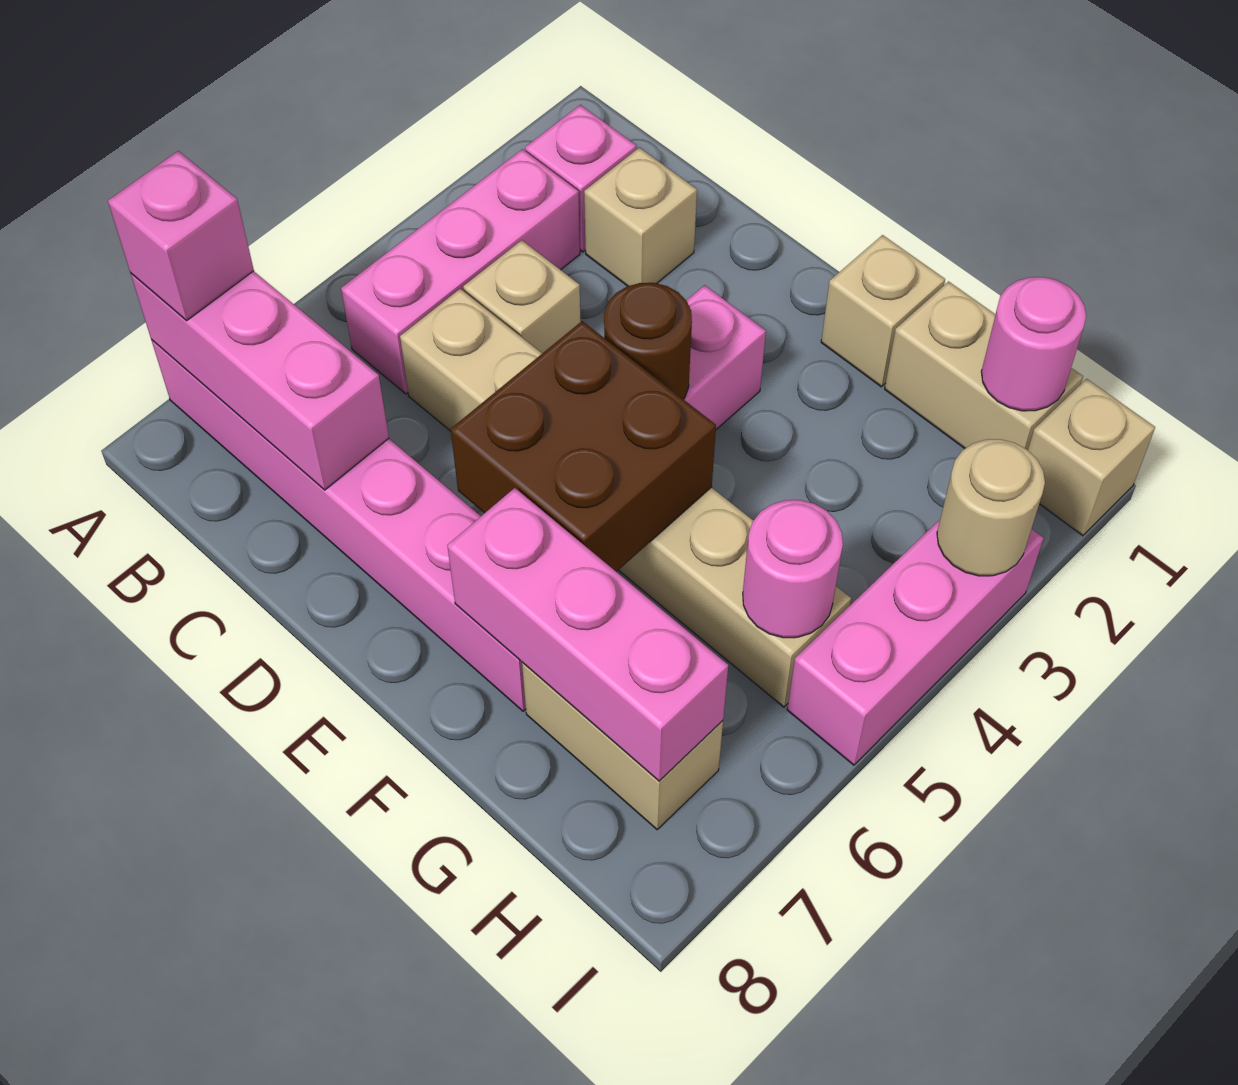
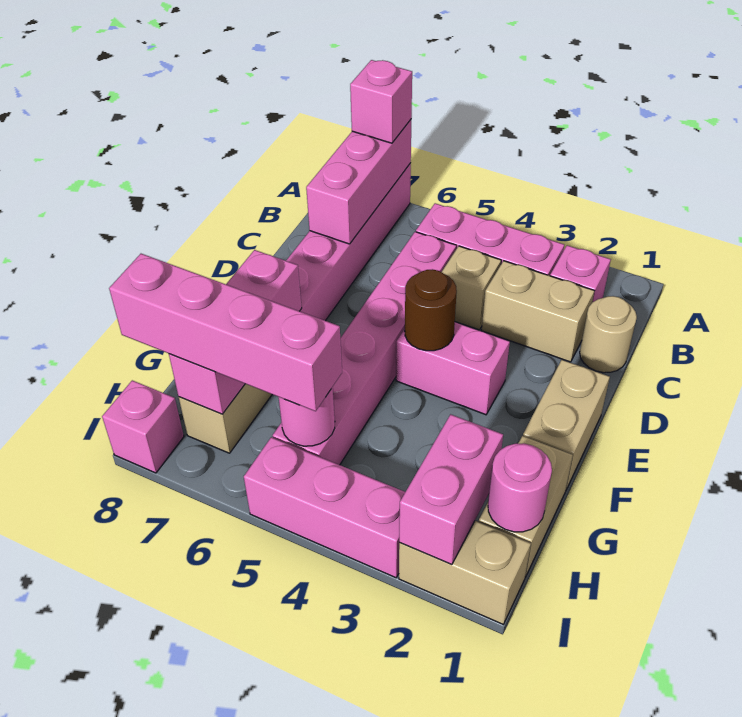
tan brick C2 level 1 -> tan brick C2:C3 level 1
tan brick C5:H5 level 1 -> pink brick C5:H5 level 1
brown brick E5:F6 level 2 -> none
tan brick F1 level 1 -> tan brick E1:F1 level 1
none -> pink brick H2:I2 level 2
none -> pink brick H5:H8 level 3
tan brick I1 level 1 -> tan brick I1:I2 level 1
tan round brick I3 level 2 -> tan round brick C1 level 1
none -> pink brick I8 level 1

